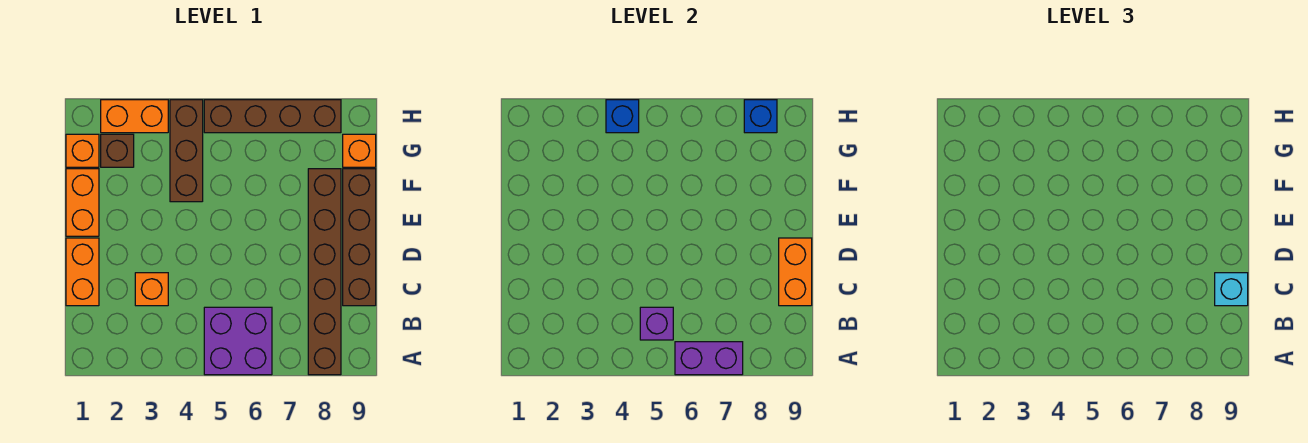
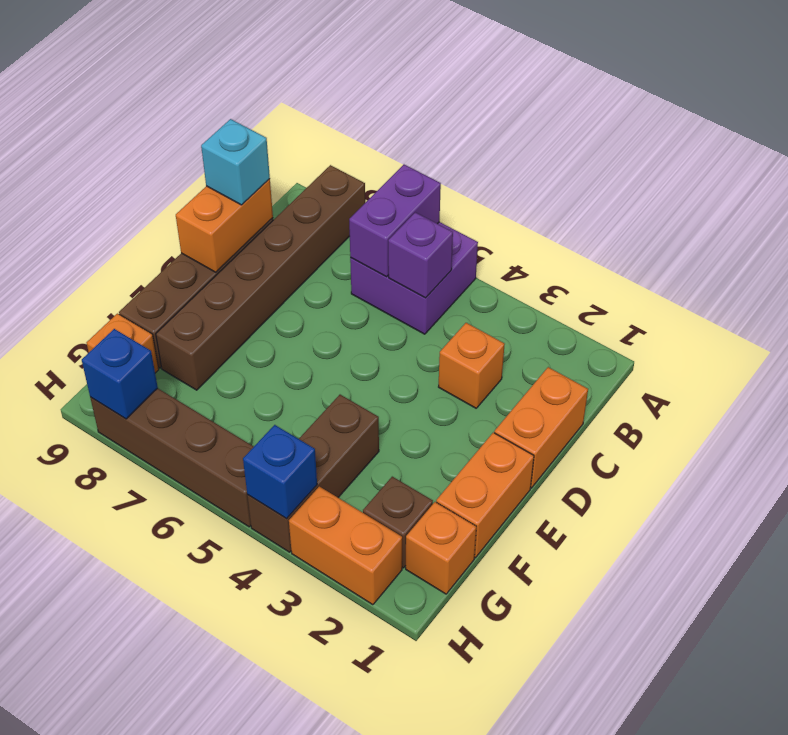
purple brick A6:A7 level 2 -> purple brick A6:B6 level 2

